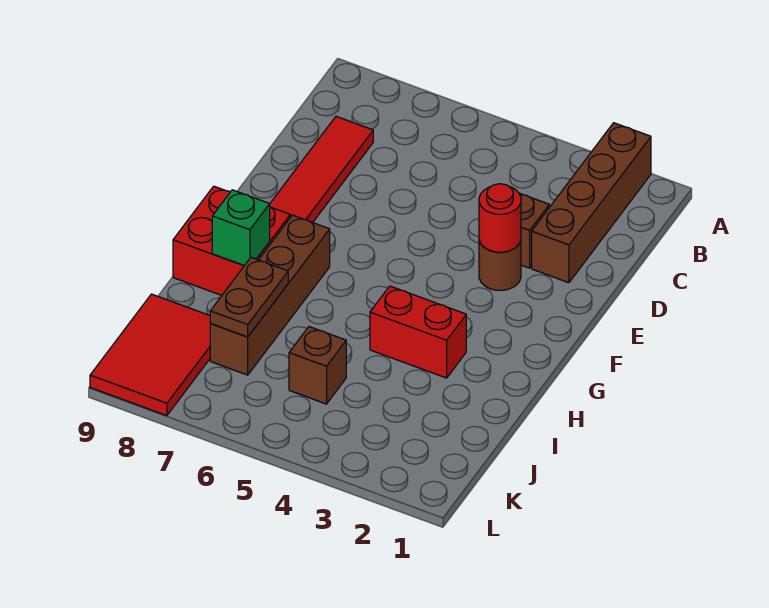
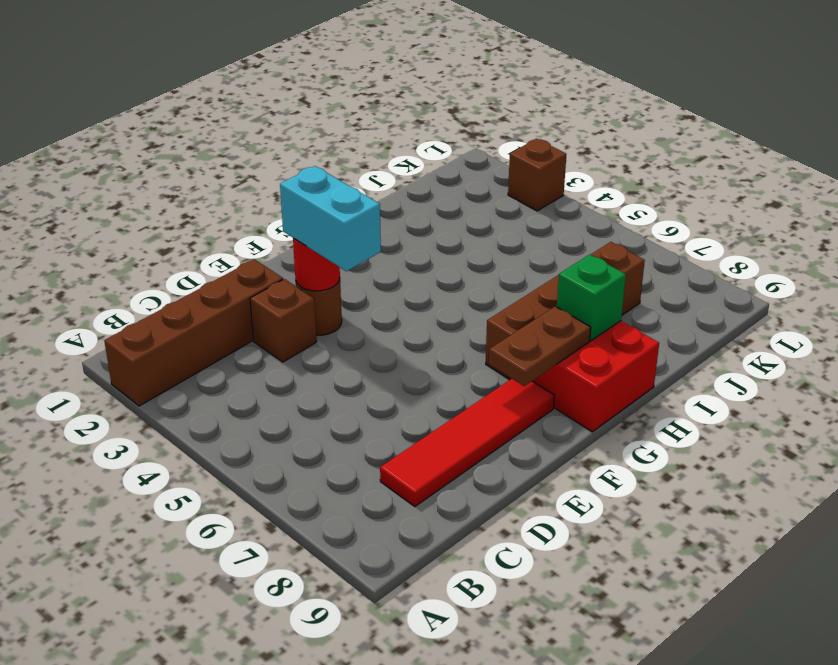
none -> cyan brick E3:E4 level 3
red brick H3:H4 level 1 -> none
brown plate I7:J7 level 2 -> brown plate F8:G8 level 2
brown brick J5 level 1 -> brown brick L3 level 1
red tile J8:L9 level 1 -> none

